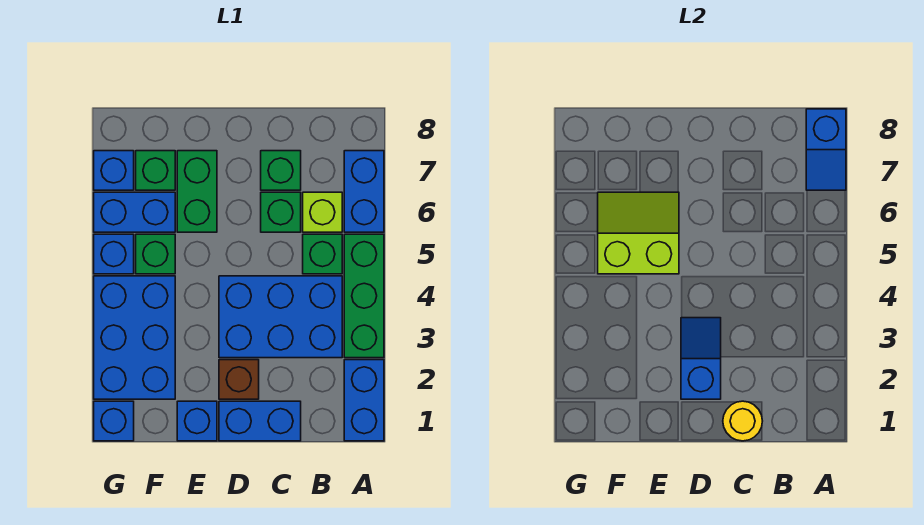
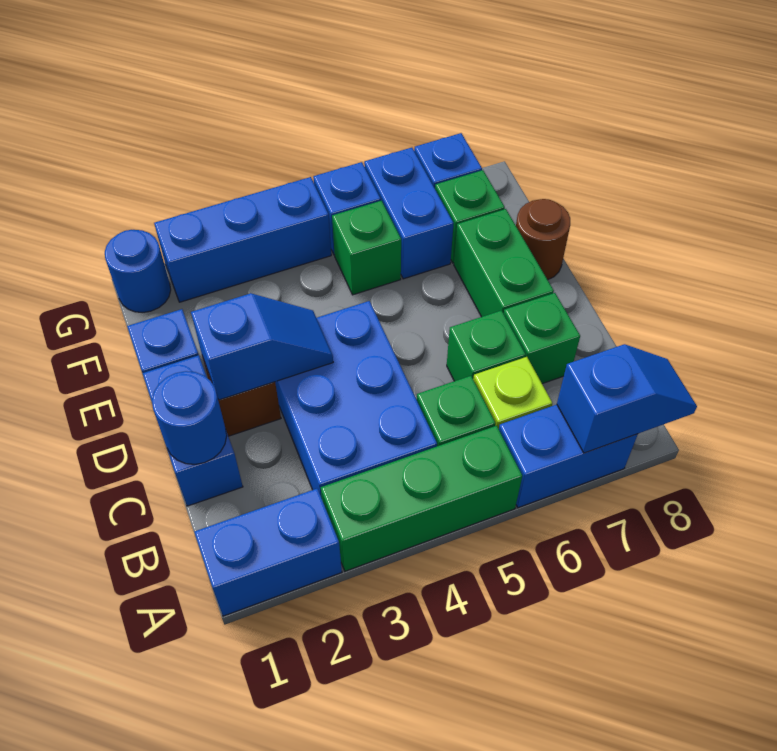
blue slope A7:A8 level 2 top 8 -> blue slope A7:A8 level 2 top 7
yellow round brick C1 level 2 -> blue round brick C1 level 2
lime slope E5:F6 level 2 top 5 -> none
green brick E6:E7 level 1 -> green brick D7:E7 level 1
none -> brown round brick E8 level 1
blue brick F2:G4 level 1 -> blue brick G2:G4 level 1
blue brick G1 level 1 -> blue round brick G1 level 1

